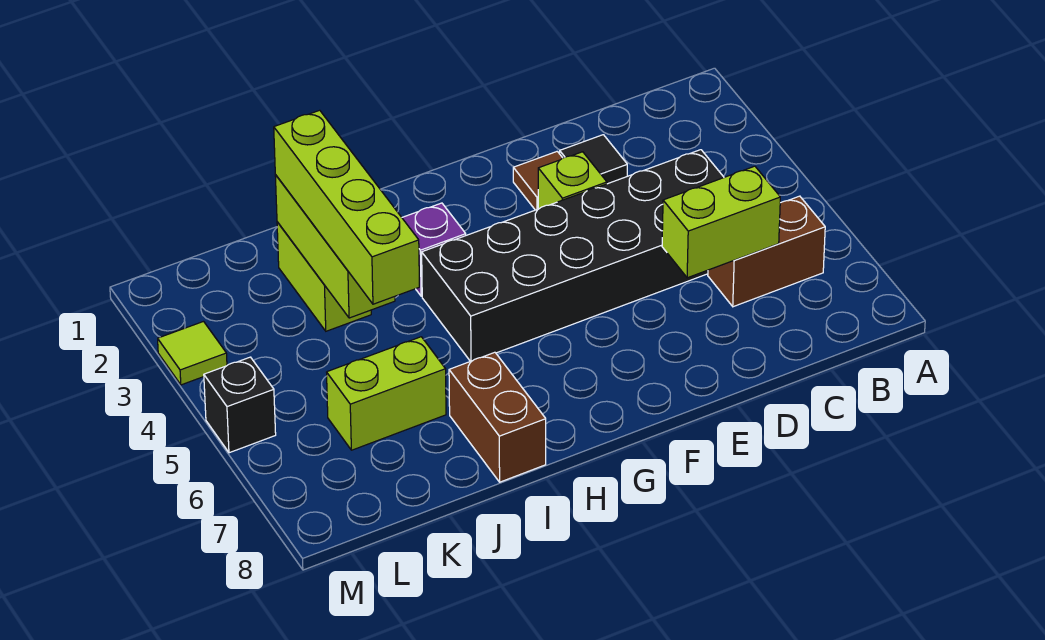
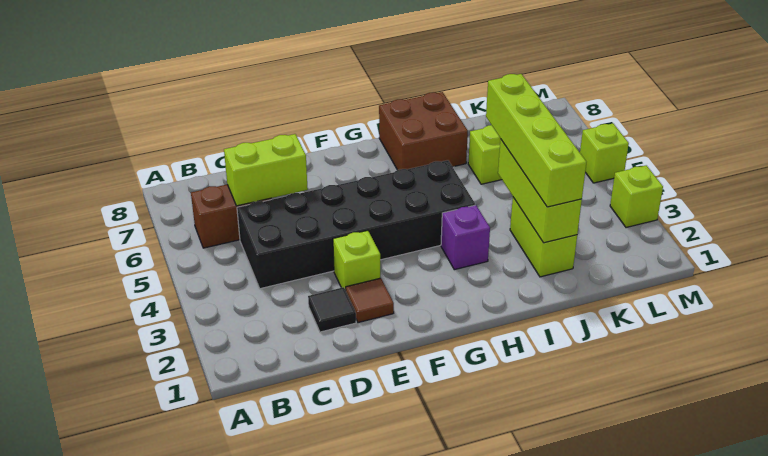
brown brick I7:I8 level 1 -> brown brick H7:I8 level 1
lime tile M3 level 1 -> lime brick M3 level 1
black brick M5 level 1 -> lime brick M5 level 1

